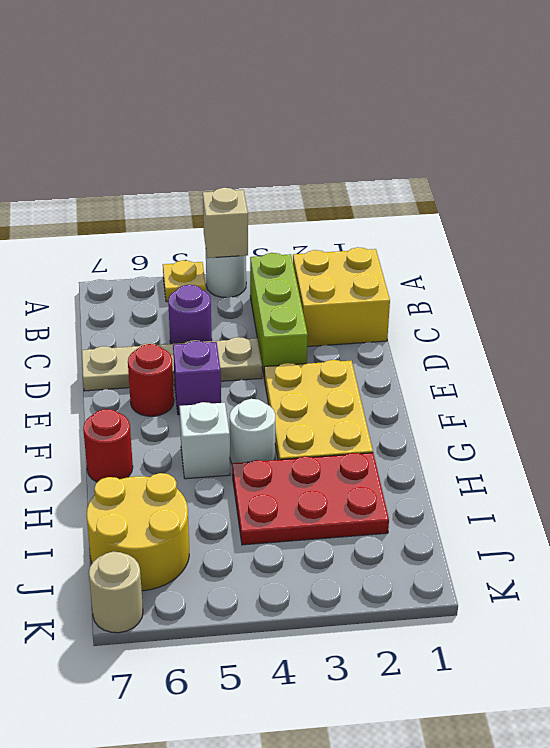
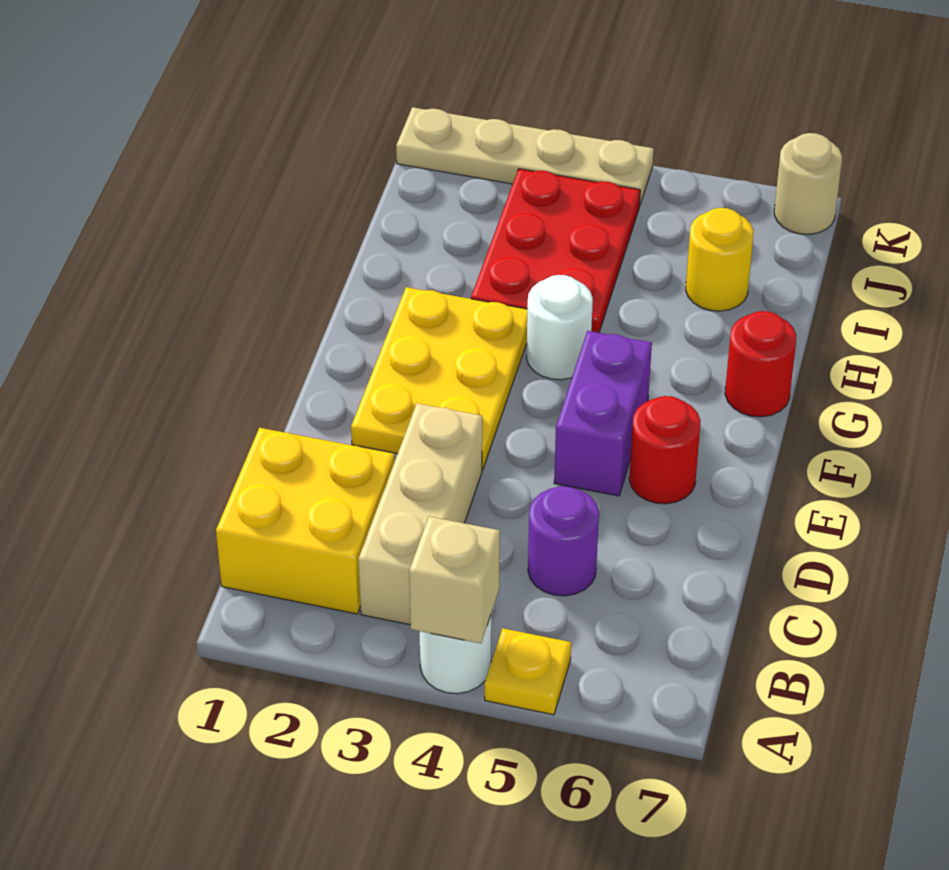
lime brick B3:D3 level 1 -> tan brick B3:D3 level 1
tan plate D4:D7 level 1 -> tan plate K1:K4 level 1
purple brick E5 level 1 -> purple brick E5:F5 level 1
white brick G5 level 1 -> none
red plate H2:I4 level 1 -> red plate H3:J4 level 1
yellow round brick I6:J7 level 1 -> yellow round brick I6 level 1

